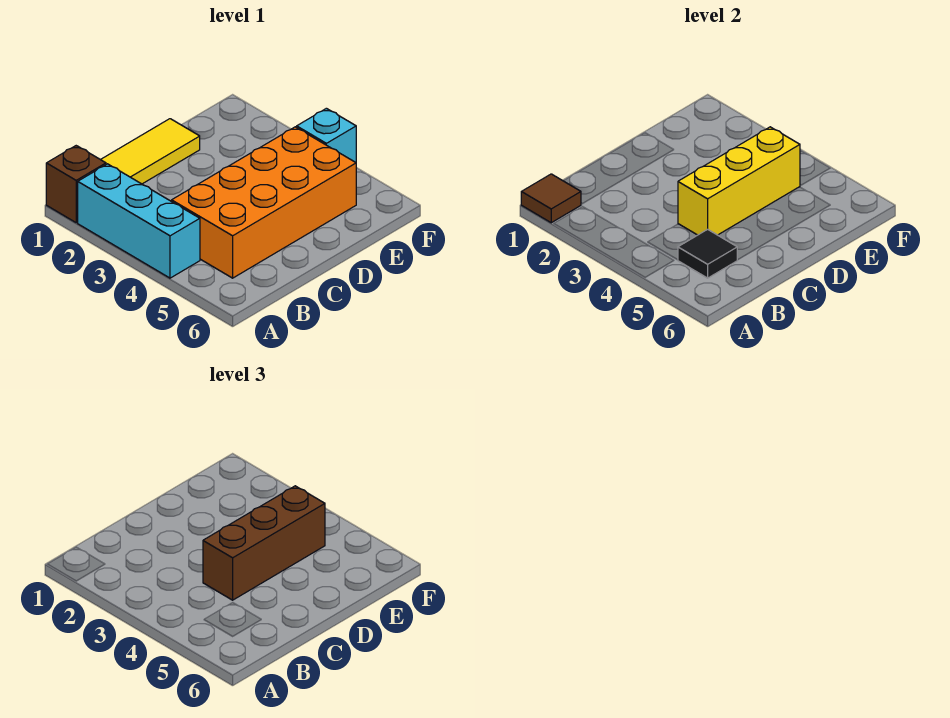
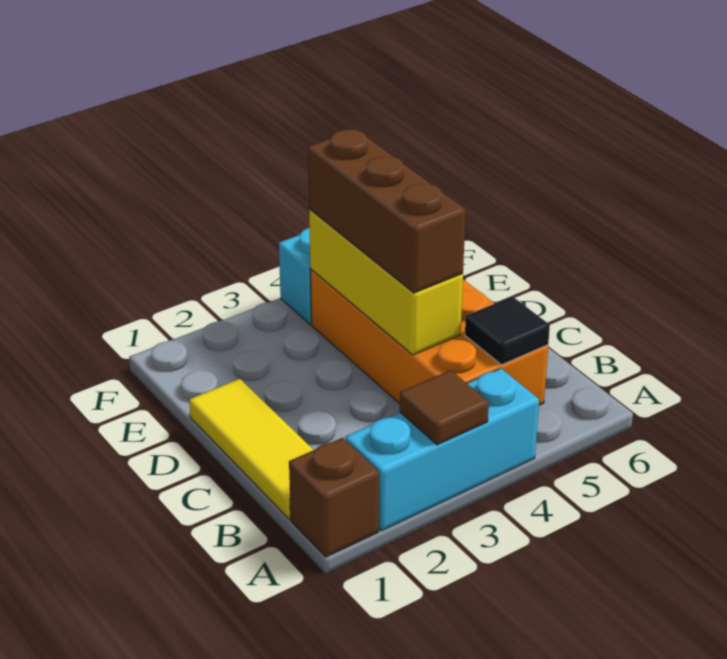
brown tile A1 level 2 -> brown tile A3 level 2

